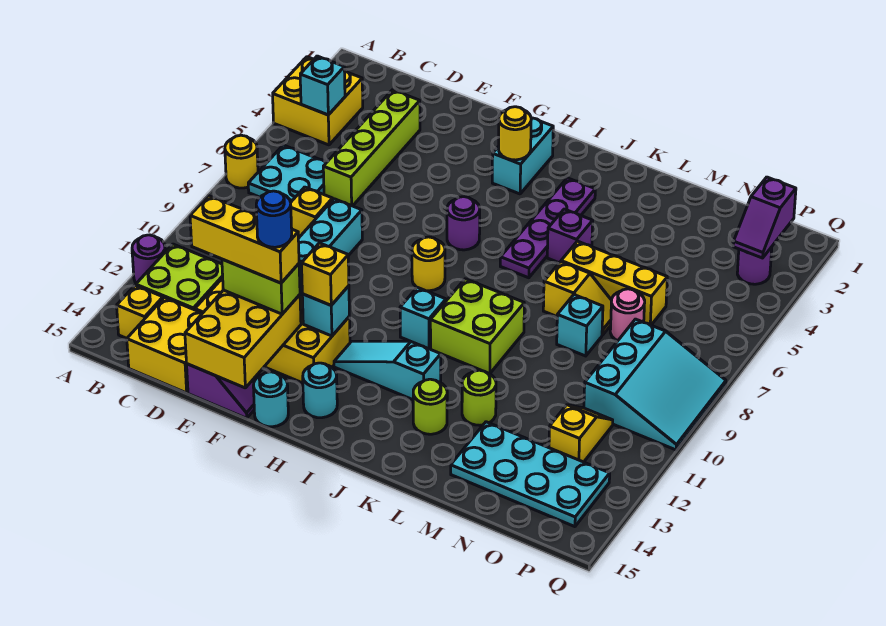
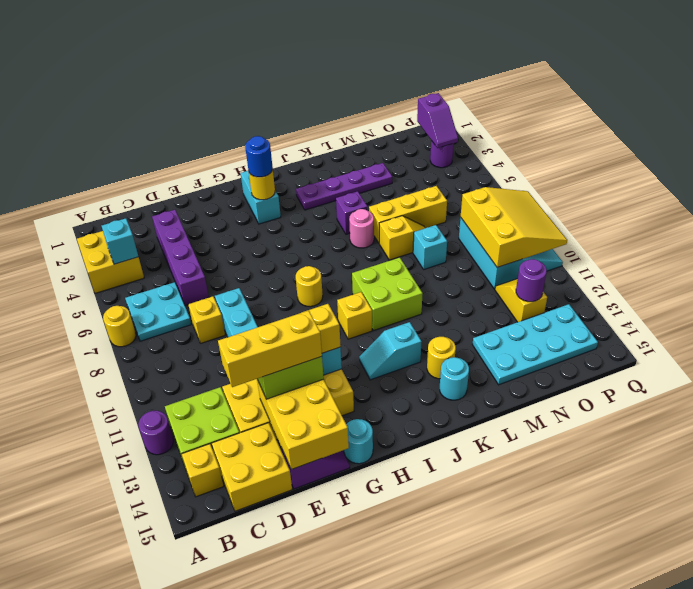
lime brick D3:D6 level 1 -> purple brick D3:D6 level 1
blue round brick F13 level 5 -> blue round brick H3 level 3
purple round brick H6 level 1 -> purple round brick O12 level 2
cyan slope H12:J12 level 1 top J -> cyan slope I12:J12 level 1 top J
cyan round brick H14 level 1 -> cyan round brick K14 level 1
cyan brick I10 level 1 -> yellow brick I10 level 1
purple plate J3:J6 level 1 -> purple plate J3:M3 level 1
lime round brick K13 level 1 -> yellow round brick K13 level 1
lime round brick L12 level 1 -> none
pink round brick N7 level 1 -> pink round brick K6 level 1
none -> yellow slope O8:Q10 level 2 top O

